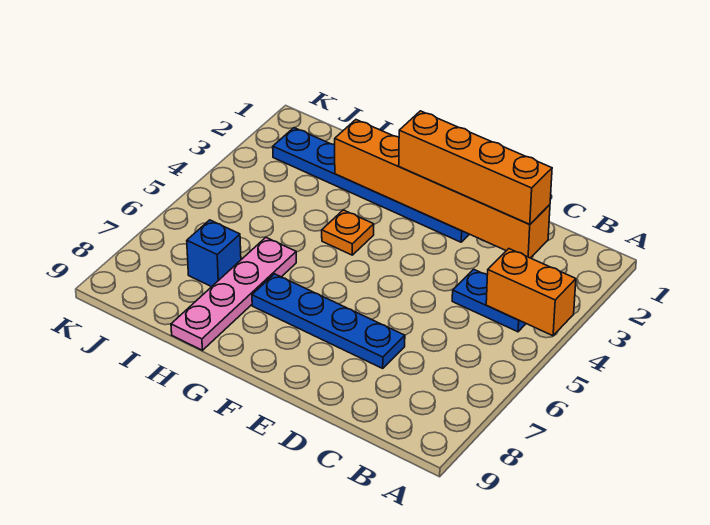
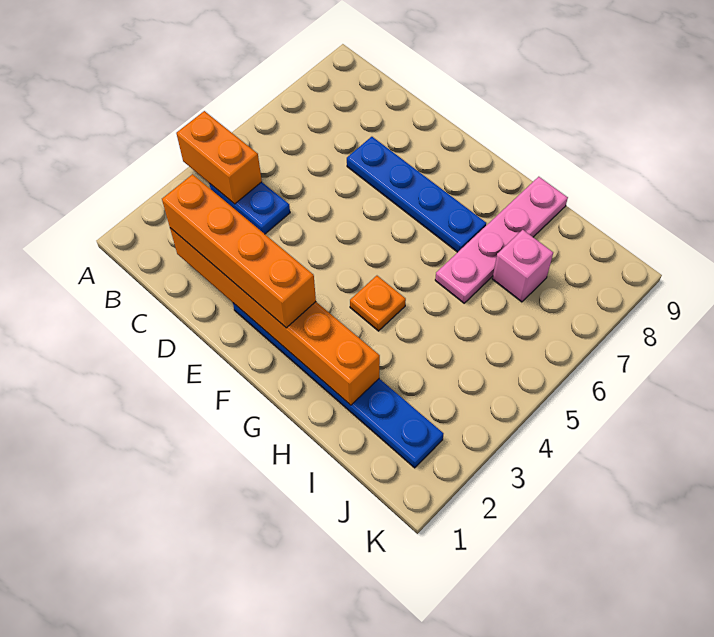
blue brick I7 level 1 -> pink brick I7 level 1

